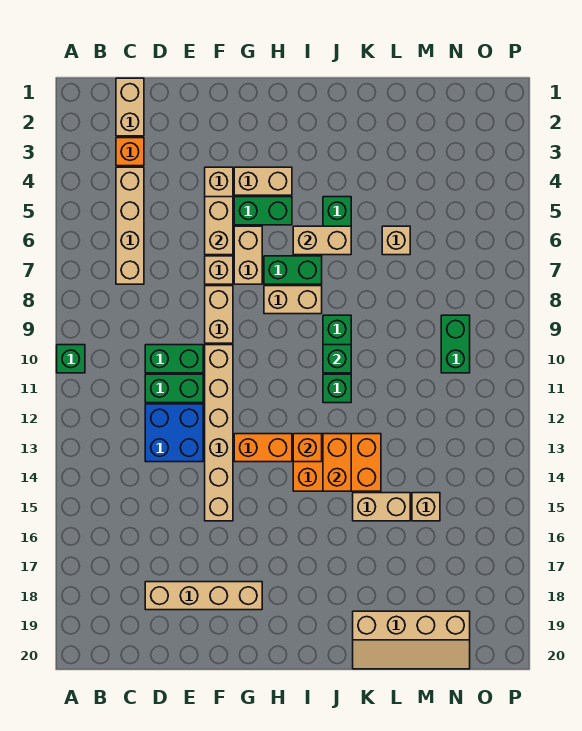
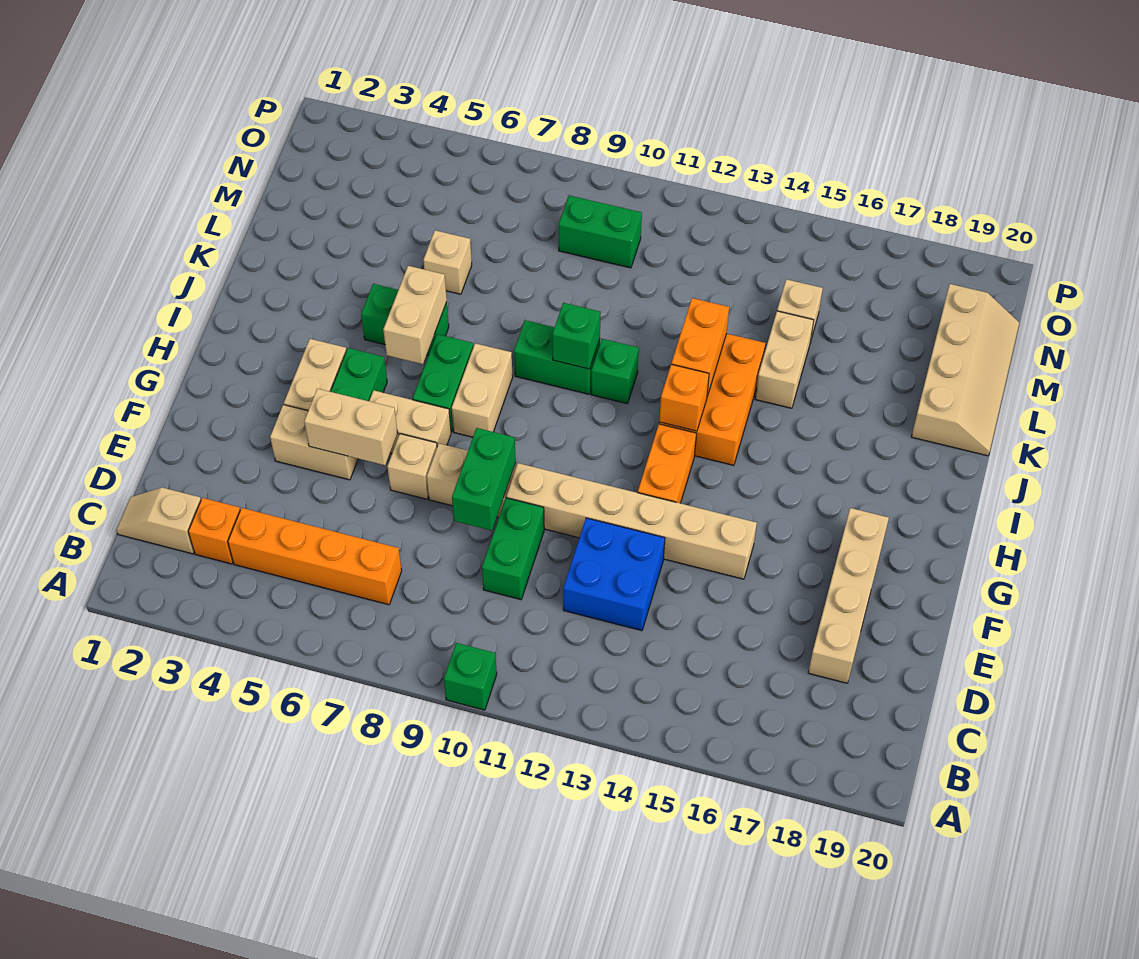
tan brick C1:C2 level 1 -> tan slope C1:C2 level 1 top 2
tan brick C4:C7 level 1 -> orange brick C4:C7 level 1
green brick D11:E11 level 1 -> green brick E9:F9 level 2
orange brick J13:J14 level 2 -> orange brick J13:K13 level 2

